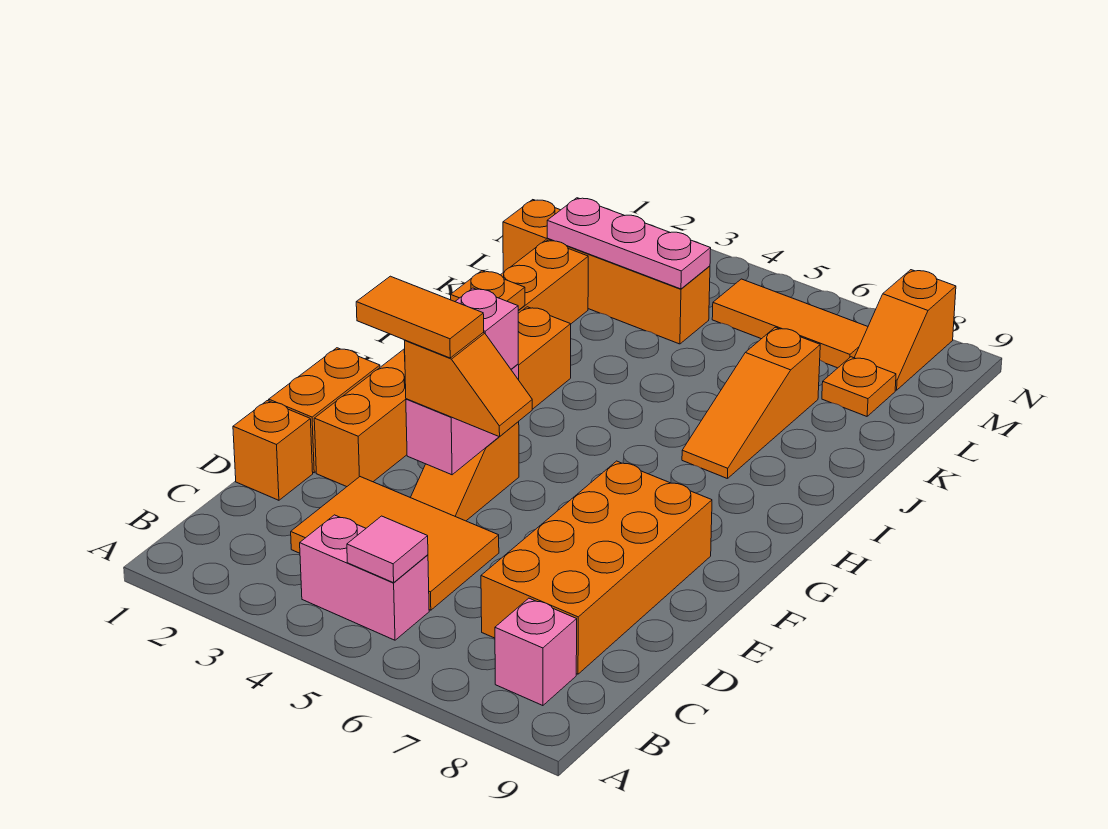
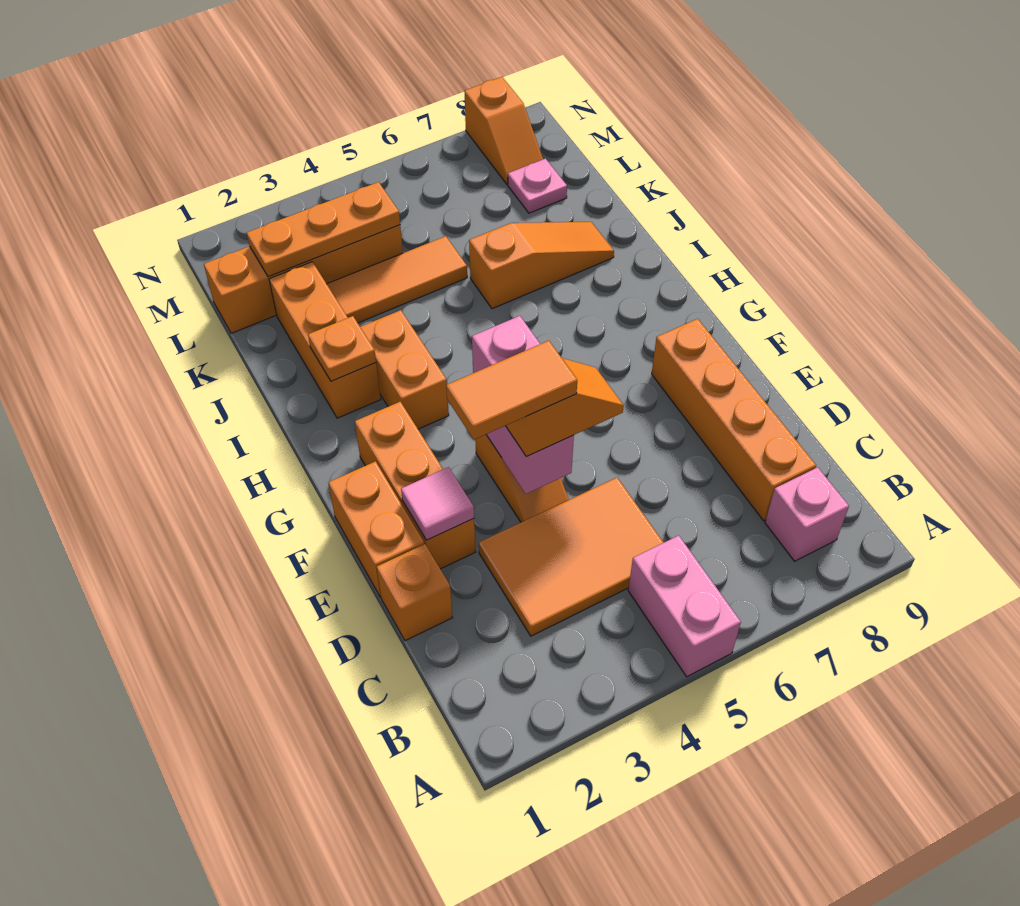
pink brick B4:B5 level 1 -> pink brick A5:B5 level 1
pink tile B5 level 2 -> pink tile E2 level 2
orange brick C7:F8 level 1 -> orange brick C8:F8 level 1
orange slope I7:K7 level 1 top K -> orange slope J6:J8 level 1 top 6
pink plate L2:L4 level 2 -> orange plate L2:L4 level 2
orange plate L8 level 1 -> pink plate L8 level 1
orange tile M5:M7 level 1 -> orange tile K3:K5 level 1

